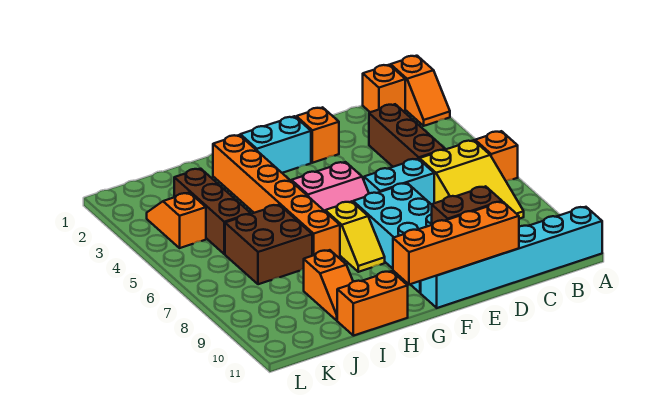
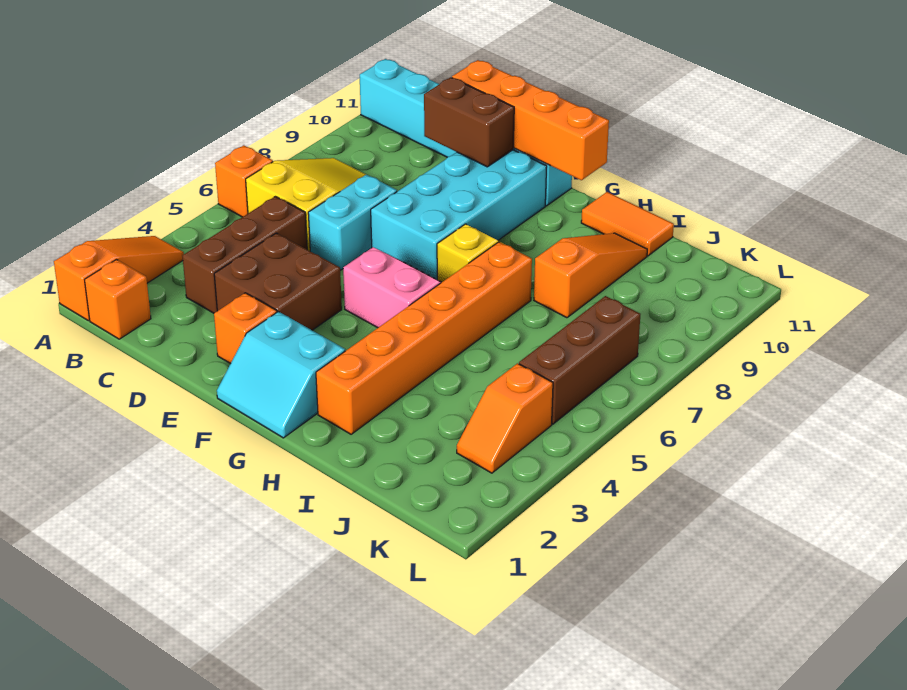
orange slope A1:A2 level 1 top 1 -> orange slope A1:A3 level 1 top 1
cyan brick D6:E6 level 1 -> cyan brick D6:D7 level 1
orange brick H11:I11 level 1 -> orange tile H11:I11 level 1
brown brick I6:J7 level 1 -> brown brick D3:E4 level 1
orange slope I9:I10 level 1 top 9 -> orange slope I8:I10 level 1 top 8
brown brick J3:J5 level 1 -> brown brick K5:K7 level 1

